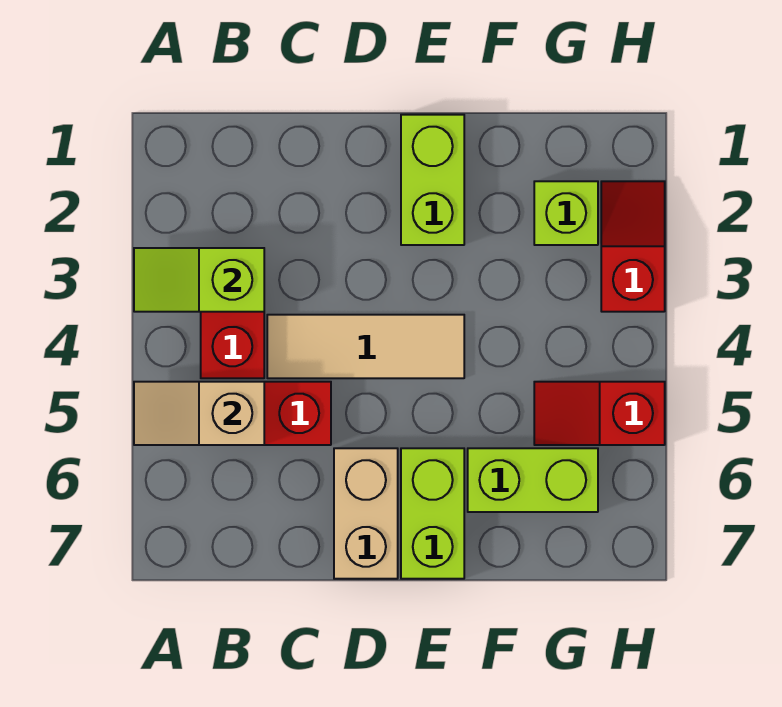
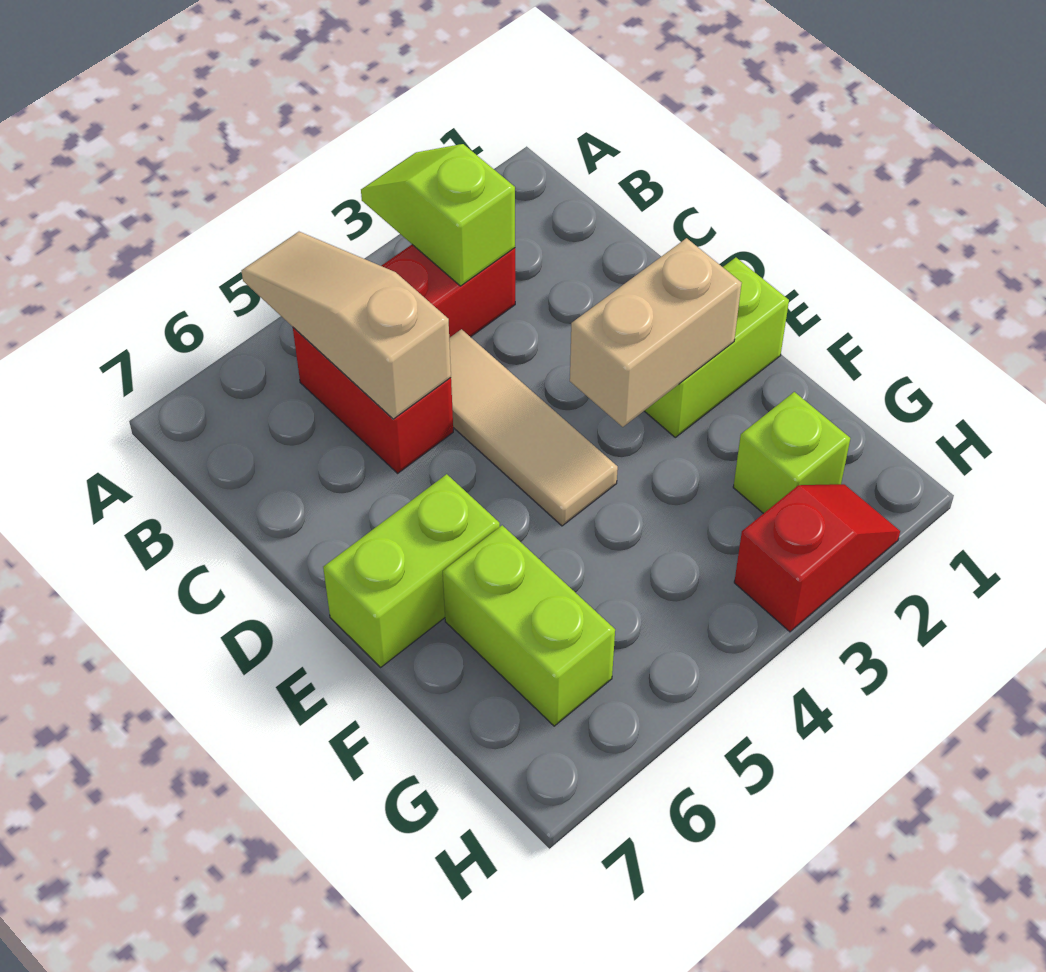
tan slope A5:B5 level 2 top B -> tan slope A5:C5 level 2 top C
tan brick D6:D7 level 1 -> tan brick E2:E3 level 2
red slope G5:H5 level 1 top H -> none

